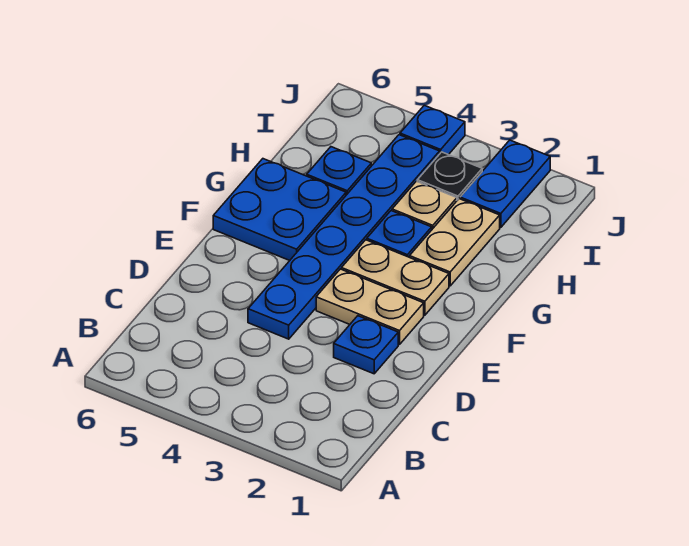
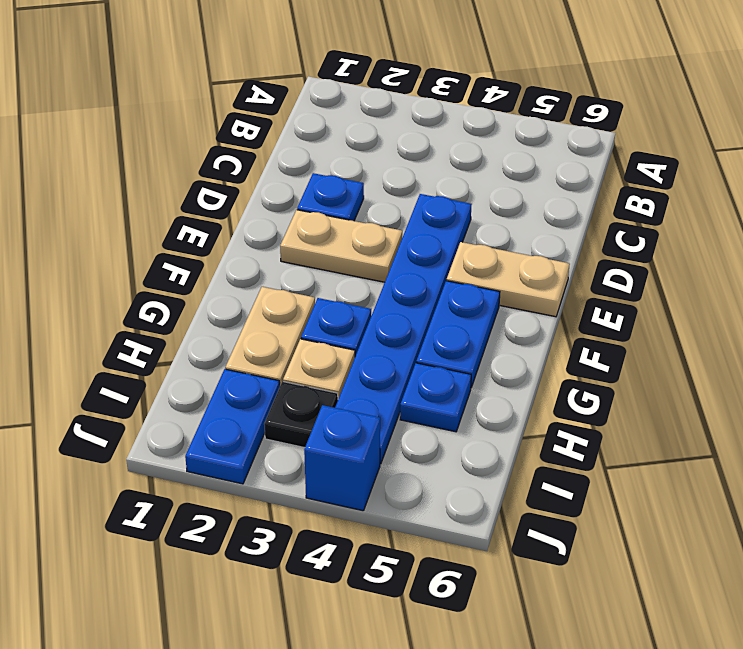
tan plate F2:F3 level 1 -> tan plate E5:E6 level 1
blue plate F5:G6 level 1 -> blue plate F5:G5 level 1
blue plate J4 level 1 -> blue brick J4 level 1

